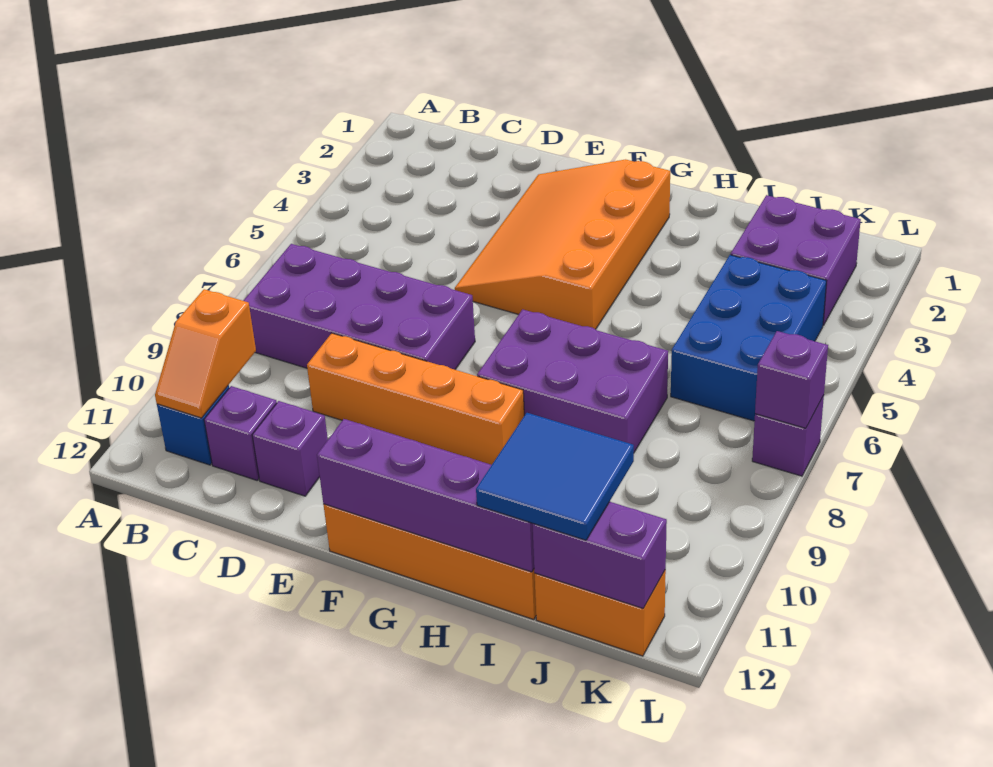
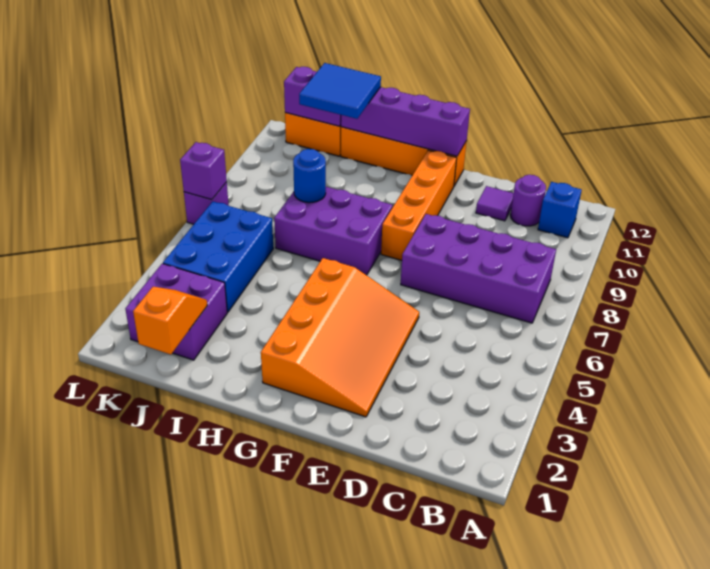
orange slope B10:B11 level 2 top 10 -> orange slope J1:J2 level 2 top 1
purple brick C11 level 1 -> purple round brick C11 level 1
orange brick D9:G9 level 1 -> orange brick F8:F11 level 1
purple brick D11 level 1 -> purple tile D11 level 1
none -> blue round brick I8 level 2

